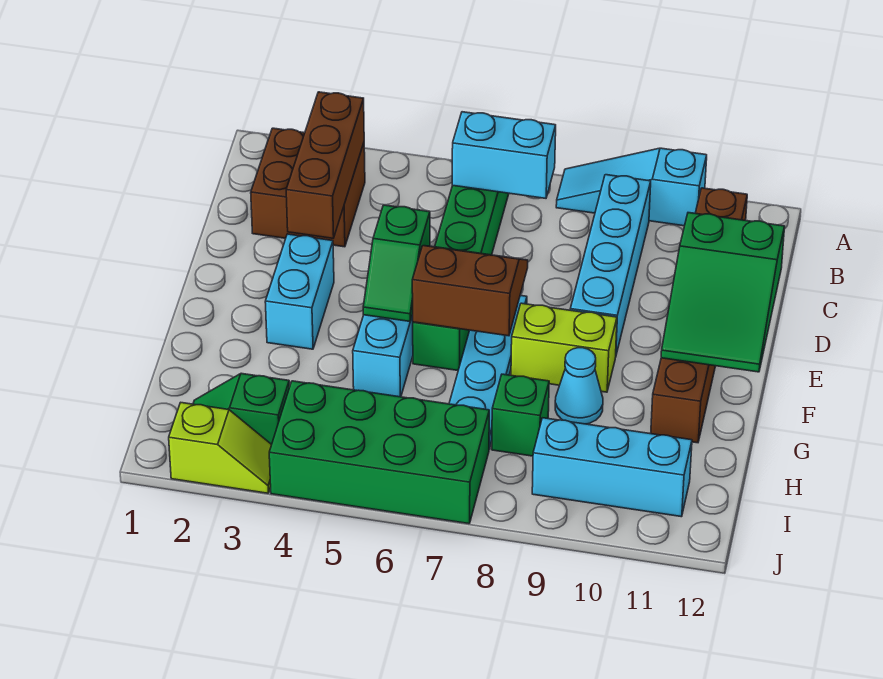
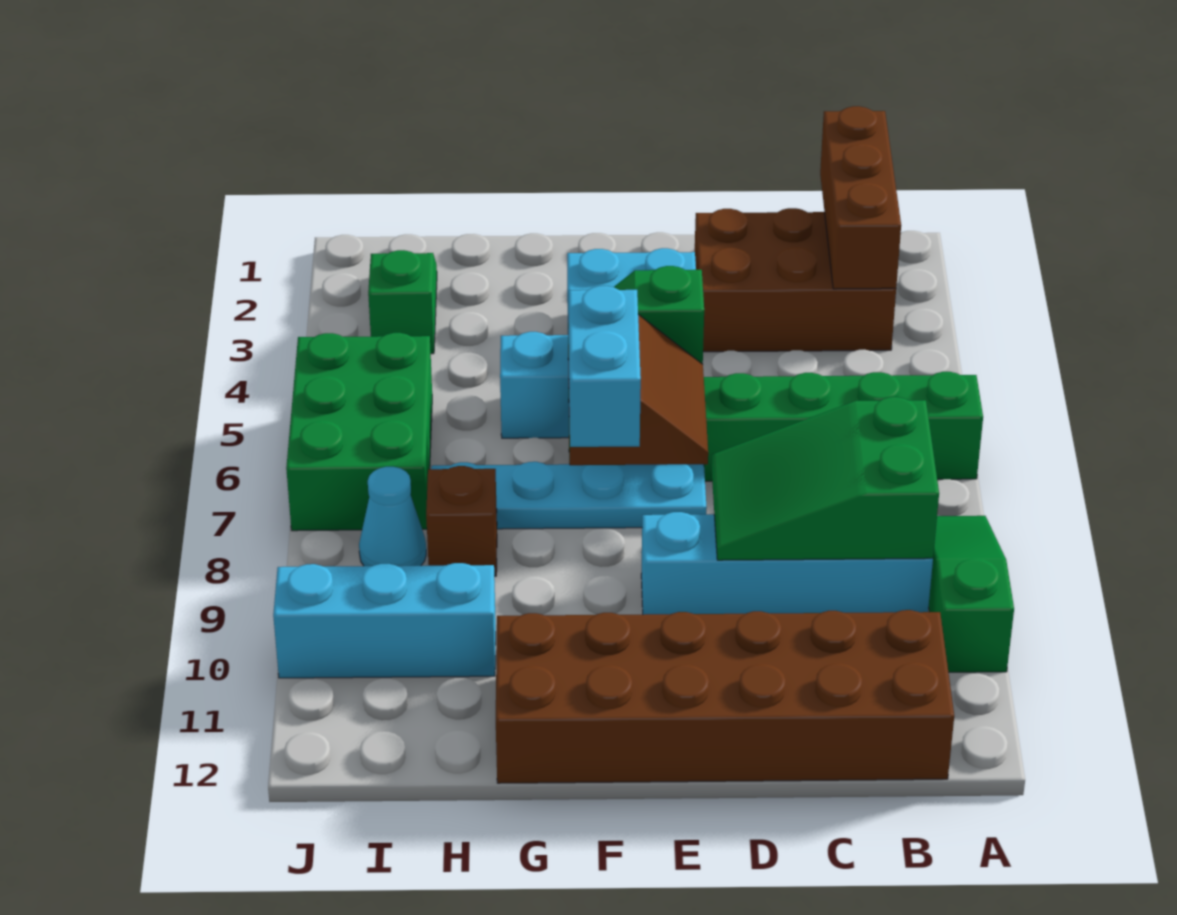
cyan slope A8:A10 level 1 top 10 -> green slope A8:A10 level 1 top 10
brown brick B2:C3 level 1 -> brown brick B2:D3 level 1
brown brick B3:D3 level 2 -> brown brick B1:B3 level 2
cyan brick B6:B7 level 2 -> cyan brick F7:F8 level 3
brown brick B11:G11 level 1 -> brown brick B11:G12 level 1
green slope D11:F12 level 2 top D -> green slope B8:D9 level 2 top B
lime brick F8:F9 level 1 -> none
cyan cone G9 level 1 -> cyan cone I8 level 1
green brick H8 level 1 -> brown brick H8 level 1
green brick I4:J7 level 1 -> green brick I5:J7 level 1
cyan brick I9:I11 level 1 -> cyan brick H10:J10 level 1
lime slope J2:J3 level 1 top 2 -> none

